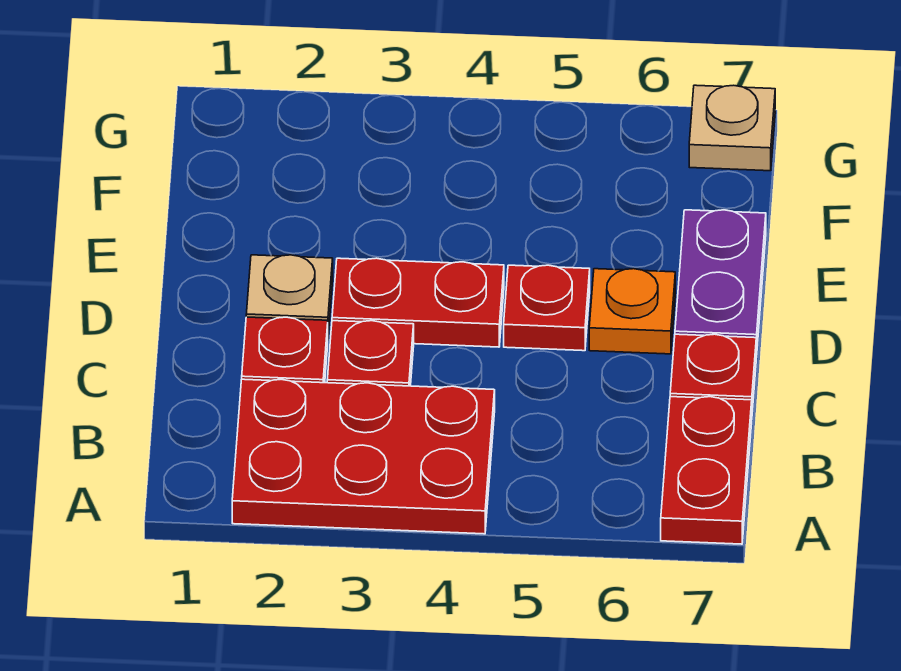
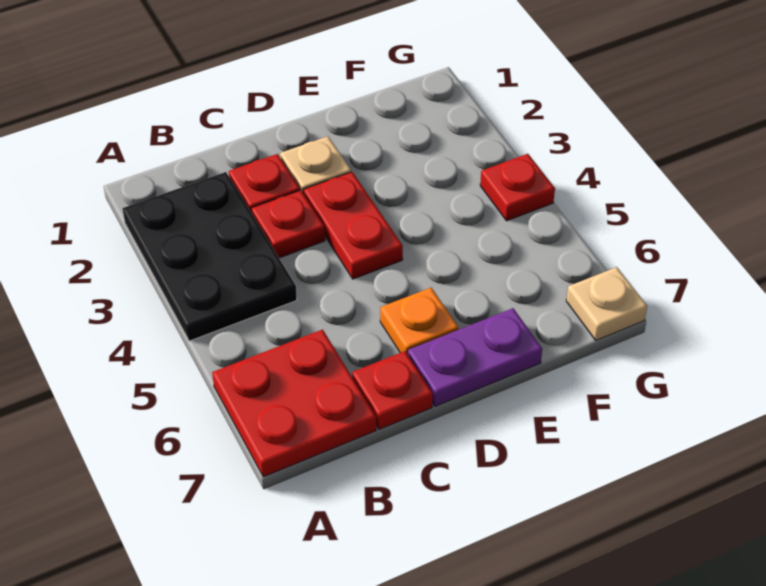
red plate A2:B4 level 1 -> black plate A2:B4 level 1
red plate A7:B7 level 1 -> red plate A6:B7 level 1
red plate D5 level 1 -> red plate G4 level 1

